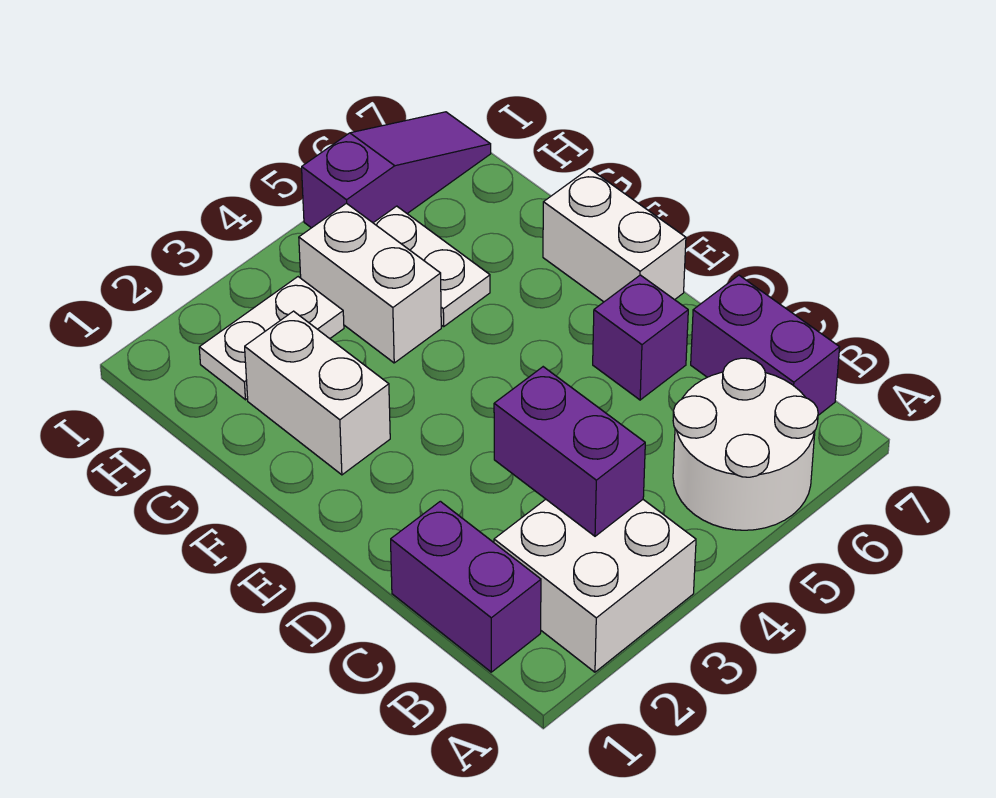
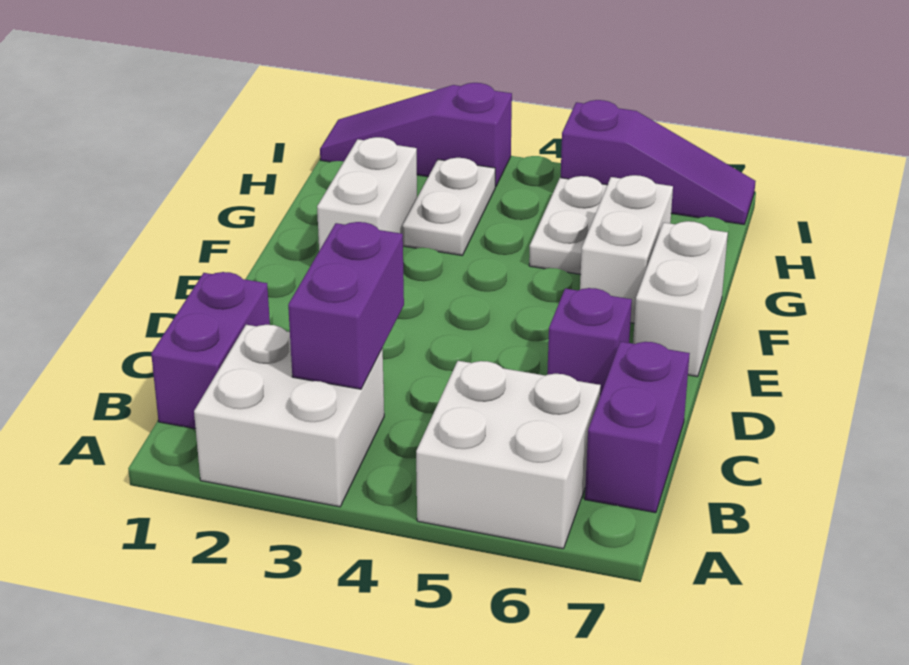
white round brick A5:B6 level 1 -> white brick A5:B6 level 1
white brick G4:H4 level 1 -> white brick F6:G6 level 1
white plate H2:H3 level 1 -> white plate G3:H3 level 1
none -> purple slope I1:I3 level 1 top 3

